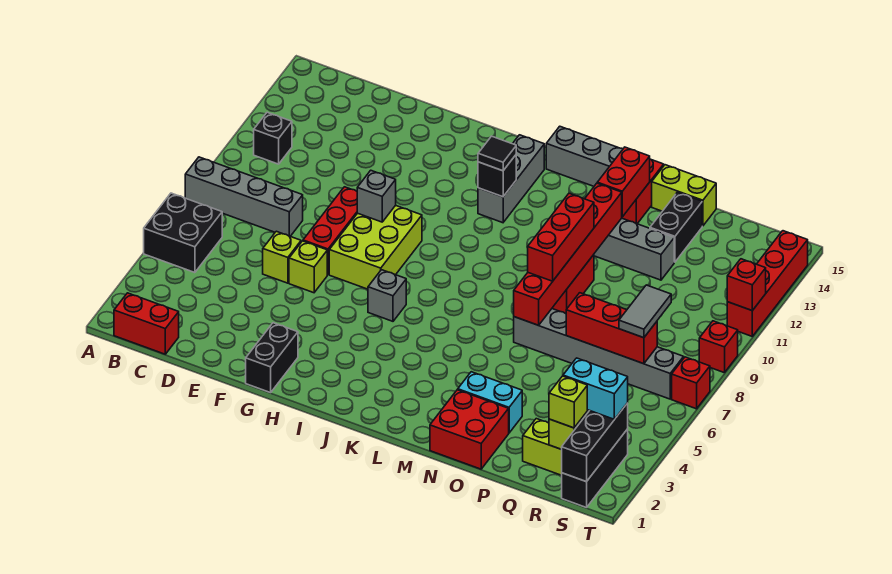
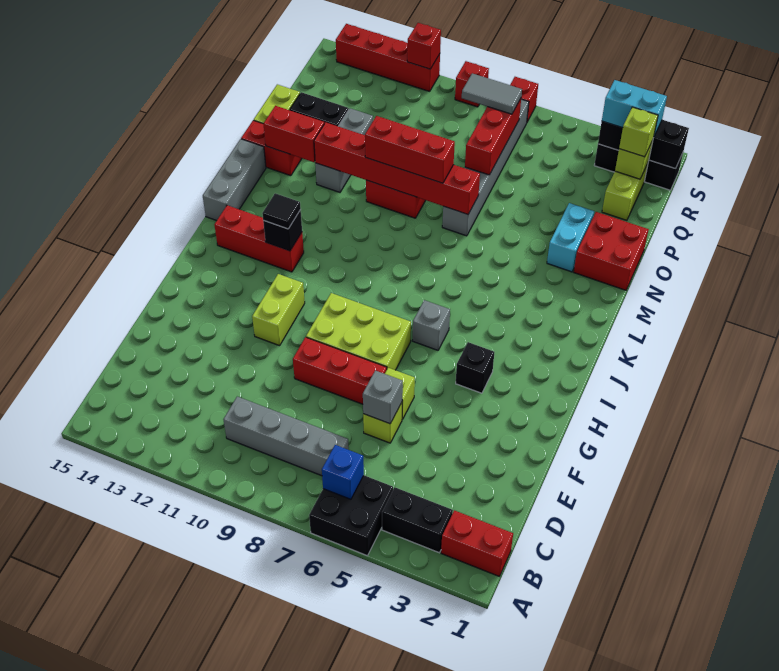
grey brick A8:D8 level 1 -> grey brick C7:C10 level 1
red brick B1:C1 level 1 -> red brick B1:B2 level 1
none -> blue brick B6 level 2
black brick B11 level 1 -> black brick H4 level 1
black brick G1:G2 level 1 -> black brick B3:B4 level 1
grey brick G9 level 2 -> grey brick E6 level 2
none -> lime brick G11:H11 level 1
grey brick J12:J14 level 1 -> red brick J12:J14 level 1
cyan brick R3:S3 level 3 -> cyan brick S2:S3 level 3

